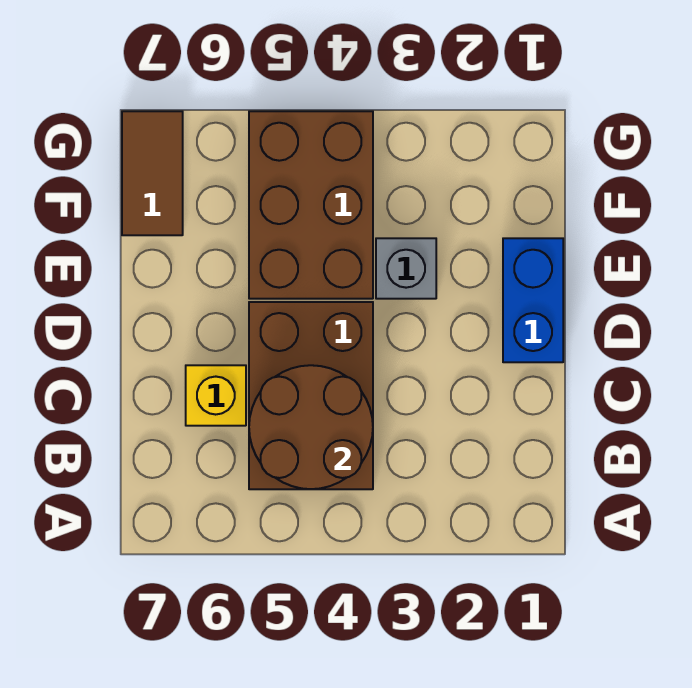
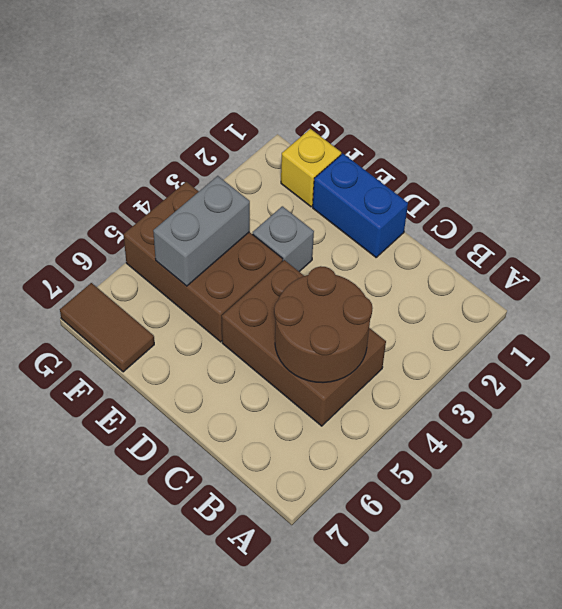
yellow brick C6 level 1 -> yellow brick F1 level 1
none -> grey brick F4:F5 level 2

